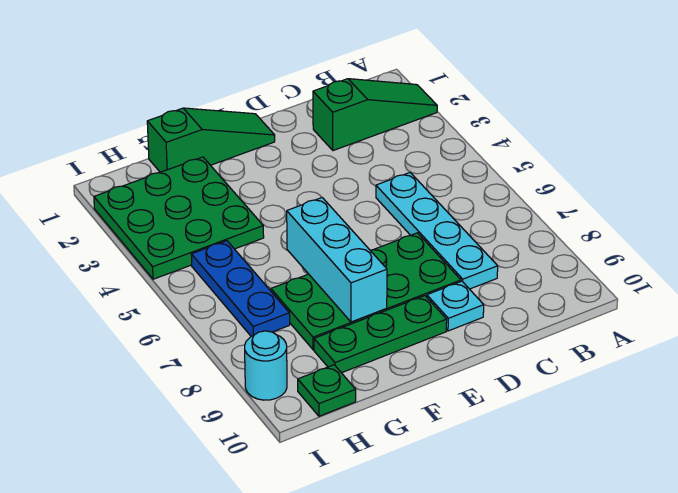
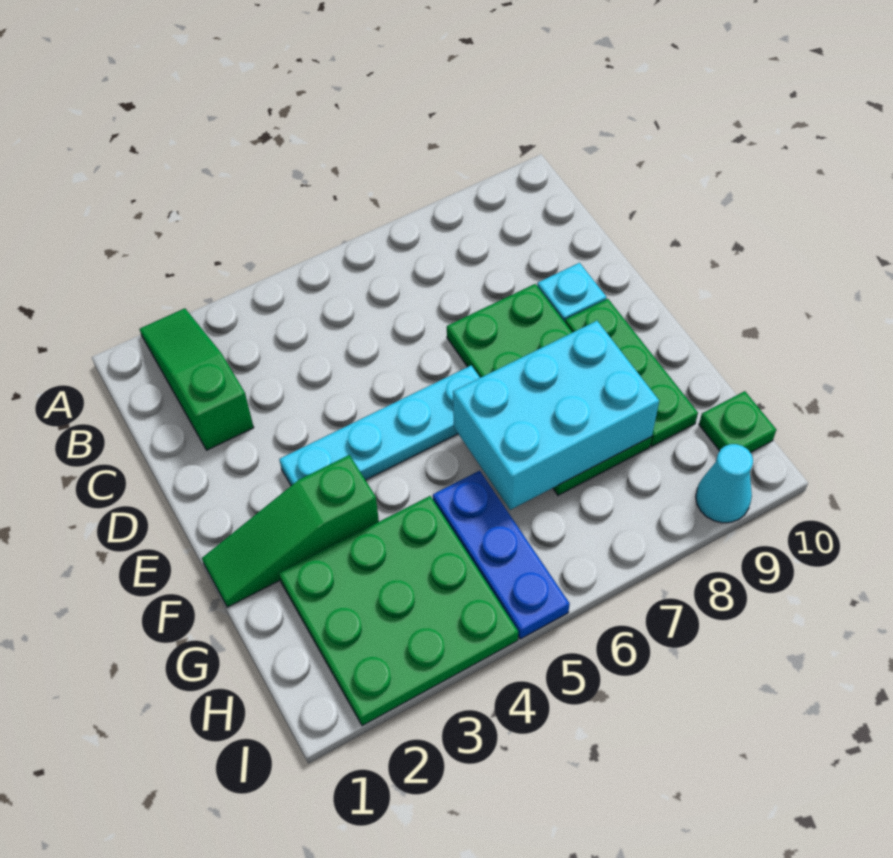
cyan plate C5:C8 level 1 -> cyan plate E3:E6 level 1
green slope E1:G1 level 1 top G -> green slope F1:F3 level 1 top 3
cyan brick F6:F8 level 2 -> cyan brick F6:G8 level 2
blue plate H5:H7 level 1 -> blue plate G5:I5 level 1
cyan round brick I9 level 1 -> cyan cone I9 level 1

